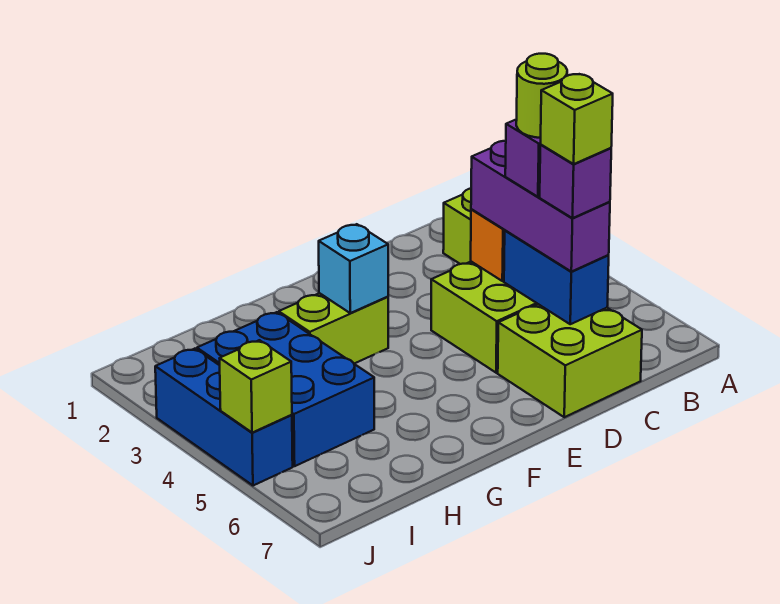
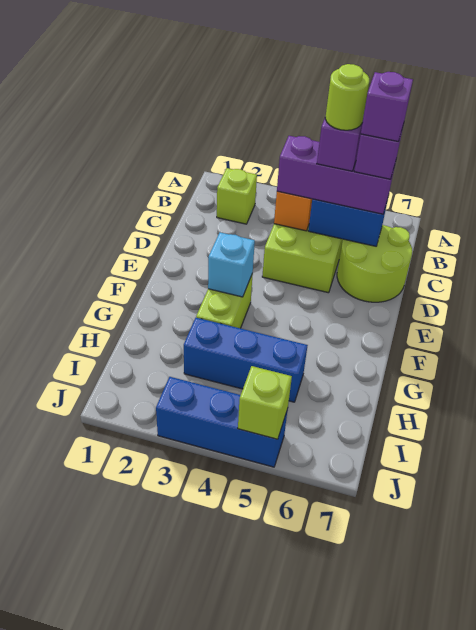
lime brick C6:D7 level 1 -> lime round brick C6:D7 level 1
lime brick C6 level 5 -> purple brick C6 level 5
blue brick H3:I5 level 1 -> blue brick H3:H5 level 1

